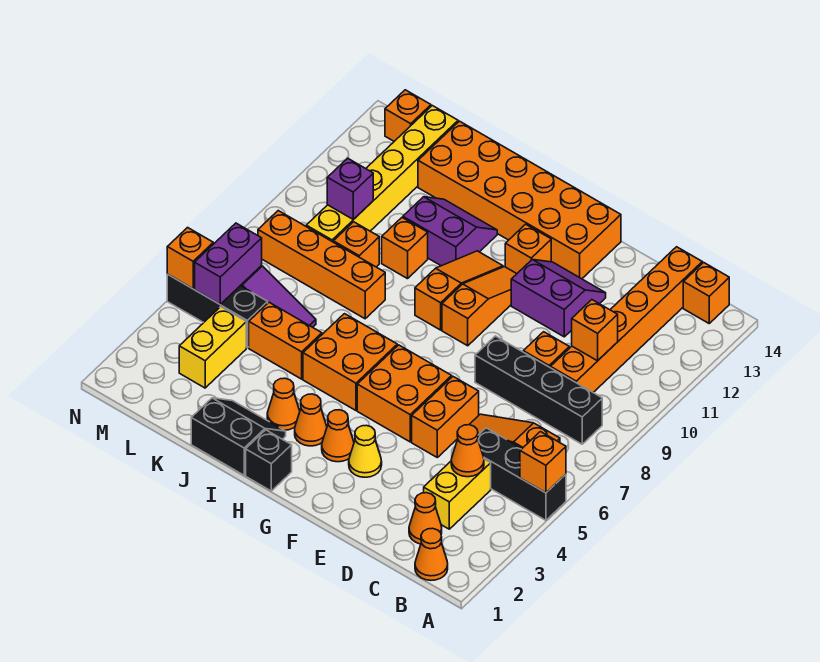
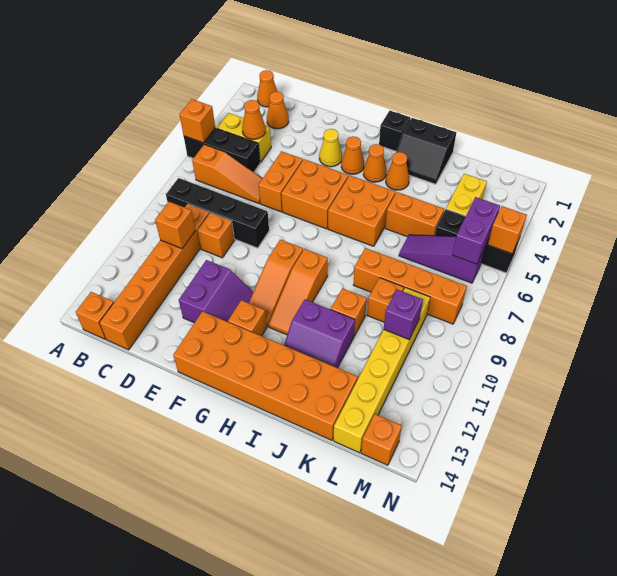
yellow brick C3:C4 level 1 -> yellow brick B4:C4 level 1
purple slope E11:F12 level 1 top 11 -> purple slope E11:F12 level 1 top E

